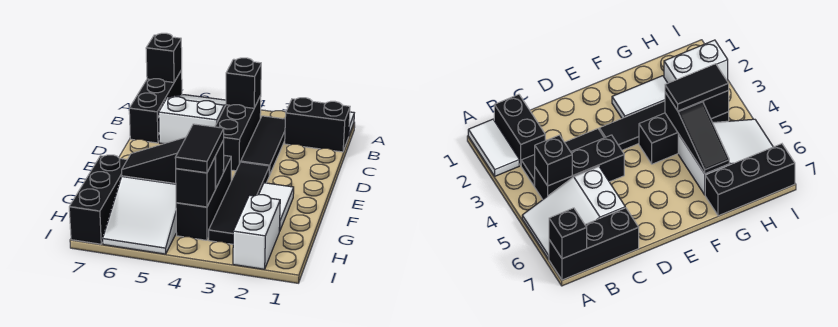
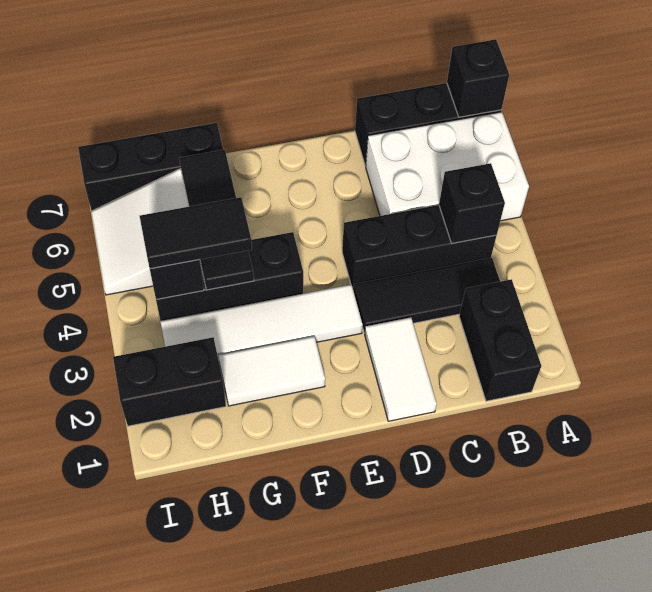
white tile A1:A2 level 1 -> white tile D1:D2 level 1
white slope A5:C6 level 1 top C -> white brick A5:C6 level 1
black tile E3:H3 level 1 -> white tile E3:H3 level 1
black slope G4:G6 level 2 top 4 -> black tile G4:G6 level 2
white brick H2:I2 level 1 -> black brick H2:I2 level 1

